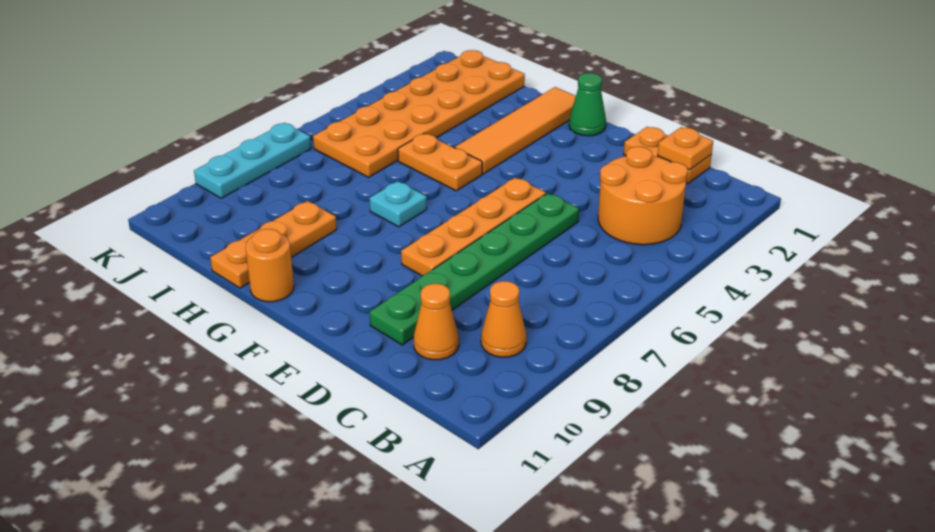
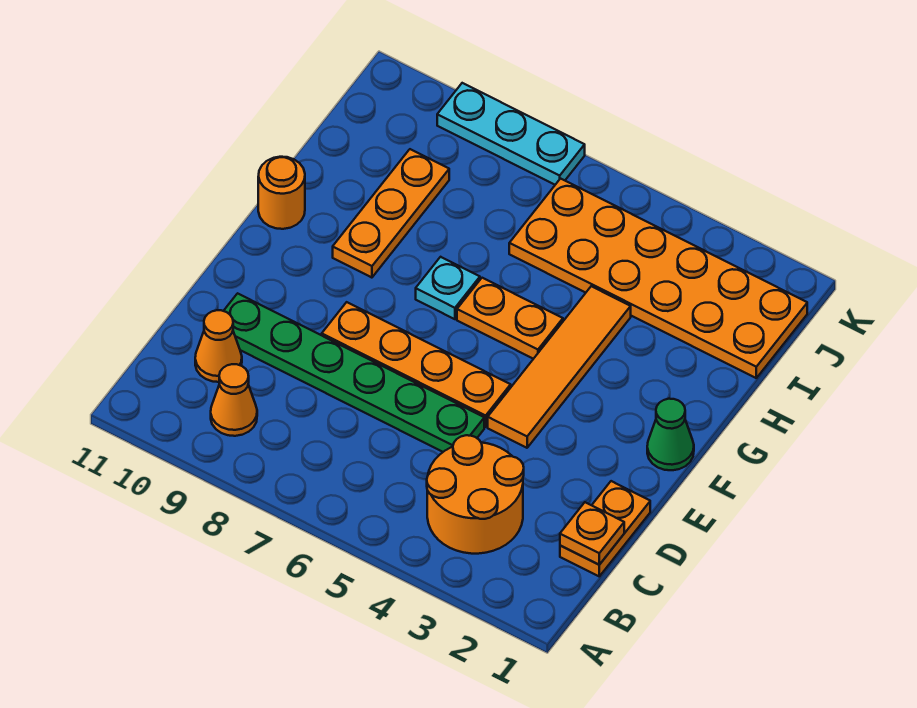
orange tile G1:G4 level 1 -> orange tile E4:H4 level 1
orange plate G5:H5 level 1 -> orange plate G5:G6 level 1
orange plate H9:H11 level 1 -> orange plate G9:I9 level 1

